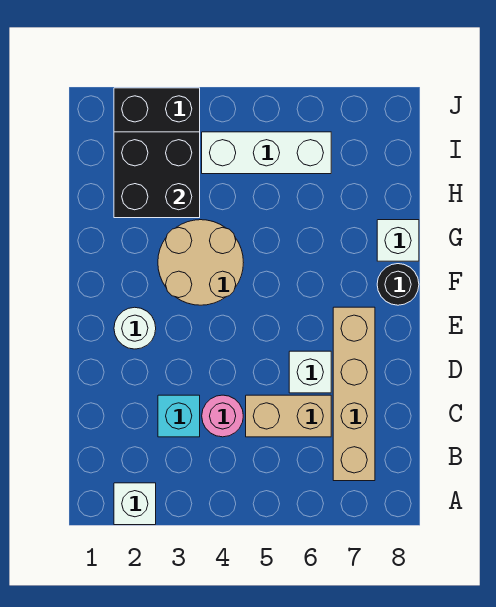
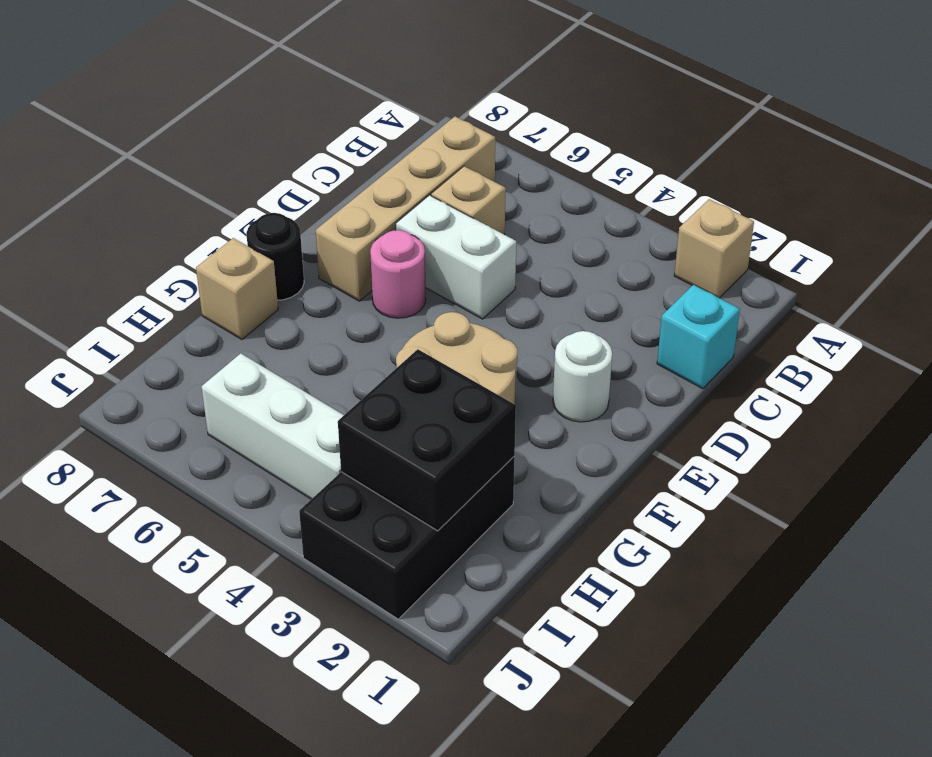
white brick A2 level 1 -> tan brick A2 level 1
cyan brick C3 level 1 -> cyan brick C1 level 1
pink round brick C4 level 1 -> pink round brick E6 level 1
tan brick C5:C6 level 1 -> tan brick C6 level 1
white brick D6 level 1 -> white brick D5:D6 level 1
white brick G8 level 1 -> tan brick G8 level 1

